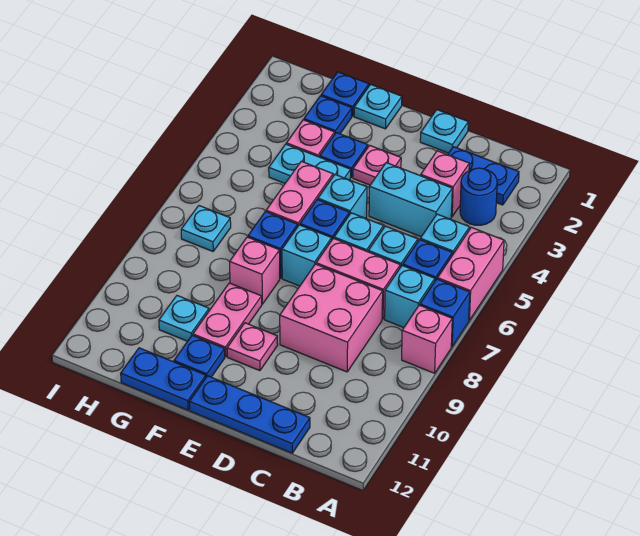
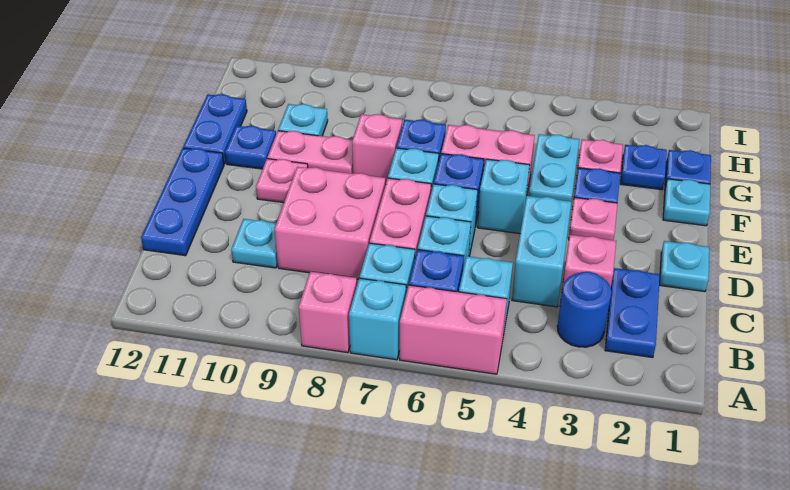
blue brick A7 level 1 -> cyan brick A7 level 1
cyan plate H7 level 1 -> cyan plate C10 level 1

